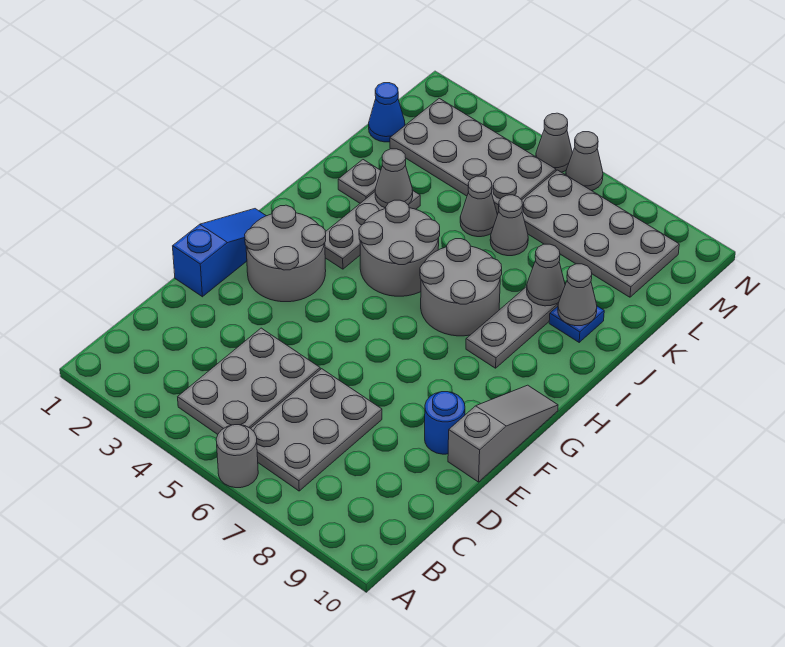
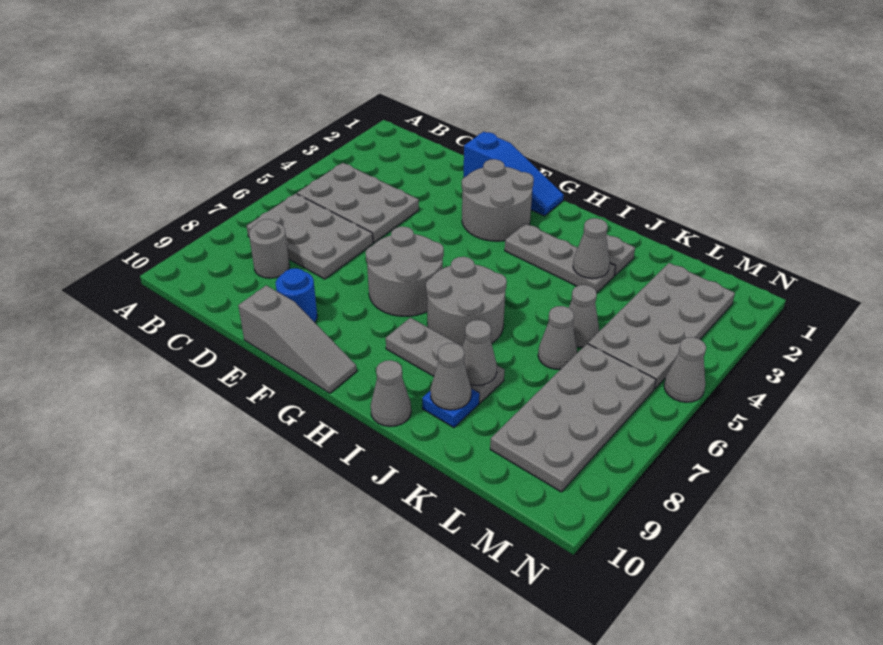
grey round brick A6 level 1 -> grey round brick C8 level 1
grey round brick H4:I5 level 1 -> grey round brick F6:G7 level 1
blue cone L1 level 1 -> none
grey cone N6 level 1 -> grey cone I10 level 1

